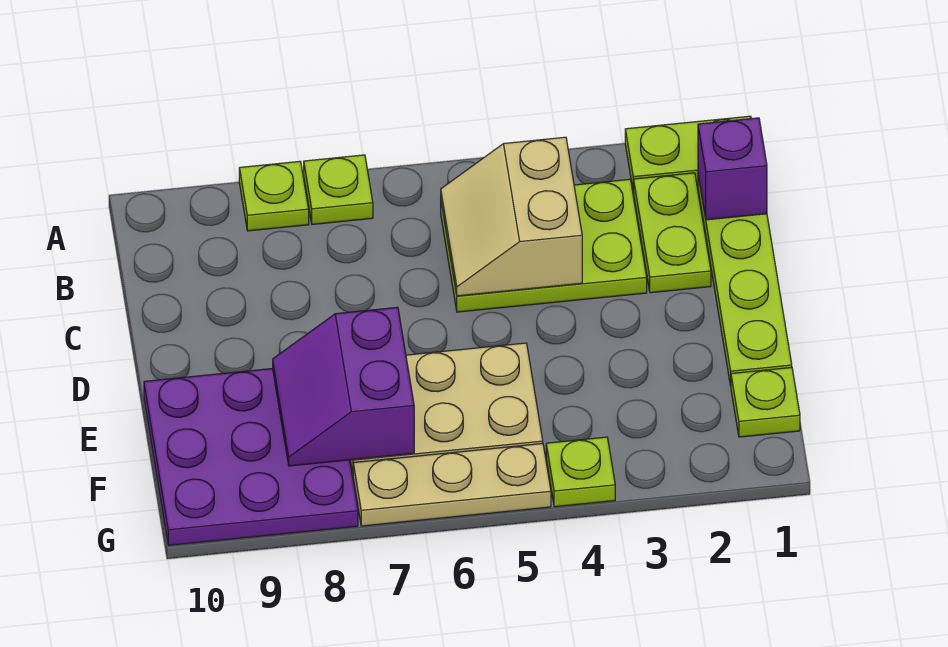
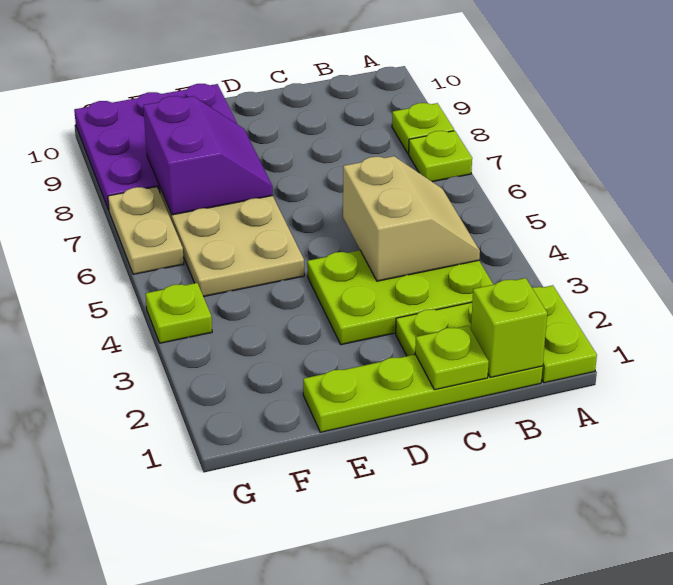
purple brick B1 level 2 -> lime brick B1 level 2
lime plate B3:C5 level 1 -> lime plate B3:D4 level 1
tan slope B4:C5 level 2 top 4 -> tan slope B4:C5 level 2 top C
purple slope E7:F8 level 2 top 7 -> purple slope E7:F8 level 2 top F
lime plate F1 level 1 -> lime plate C1 level 2
tan plate G5:G7 level 1 -> tan plate G6:G7 level 1

